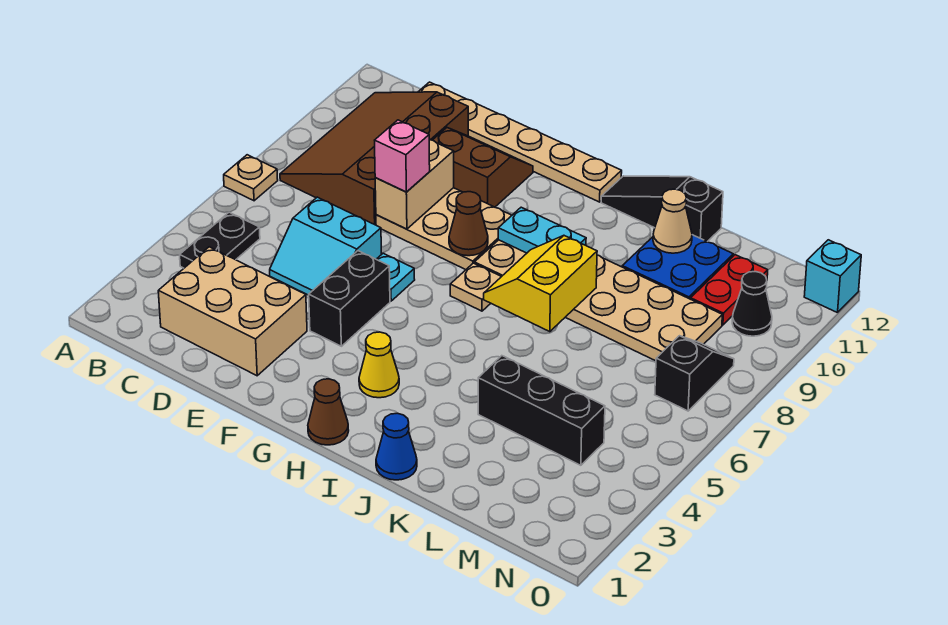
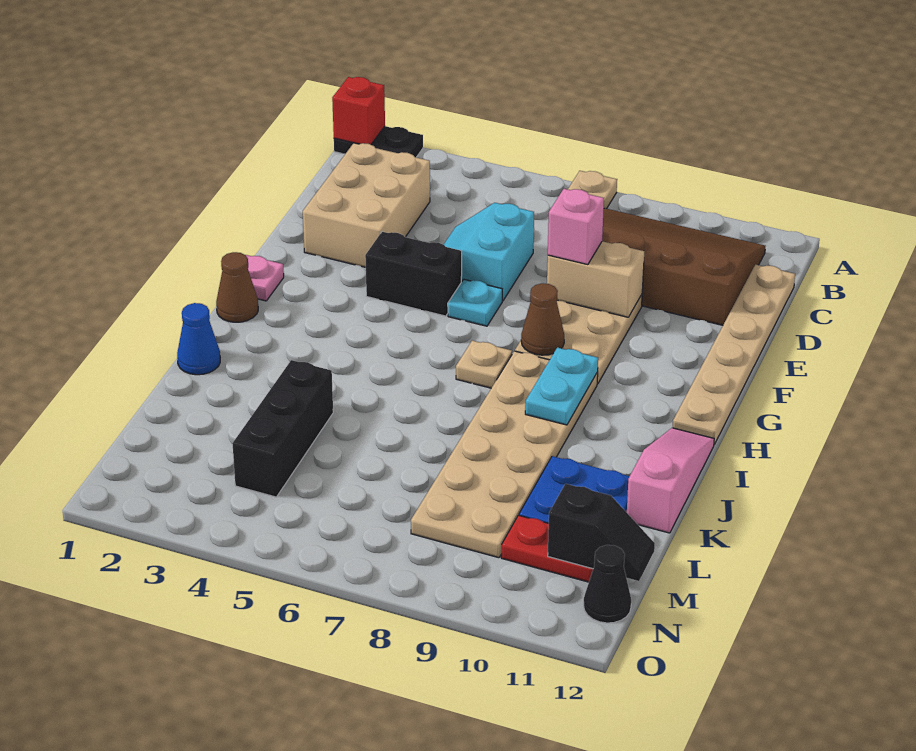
none -> red brick A1 level 2
black plate B4:B5 level 1 -> black plate A1:A2 level 1
brown slope E10:F11 level 1 top 10 -> none
none -> pink plate G1 level 1
yellow cone H3 level 1 -> none
yellow slope I7:J8 level 2 top J -> none
black slope I12:K12 level 1 top K -> pink slope I12:K12 level 1 top K
tan cone K11 level 2 -> none
black slope N7:N8 level 1 top 7 -> black slope M11:M12 level 2 top 11
black cone N10 level 1 -> black cone N12 level 1
cyan brick O12 level 1 -> none

